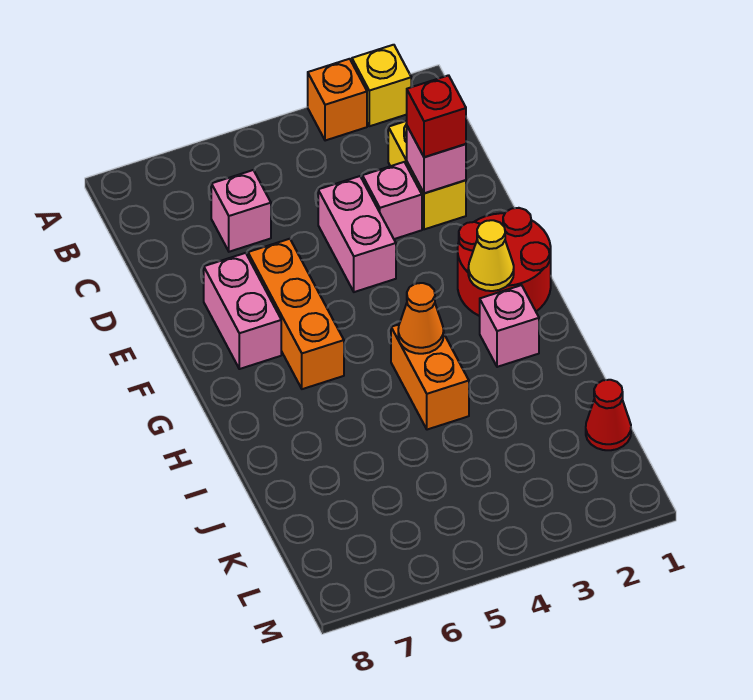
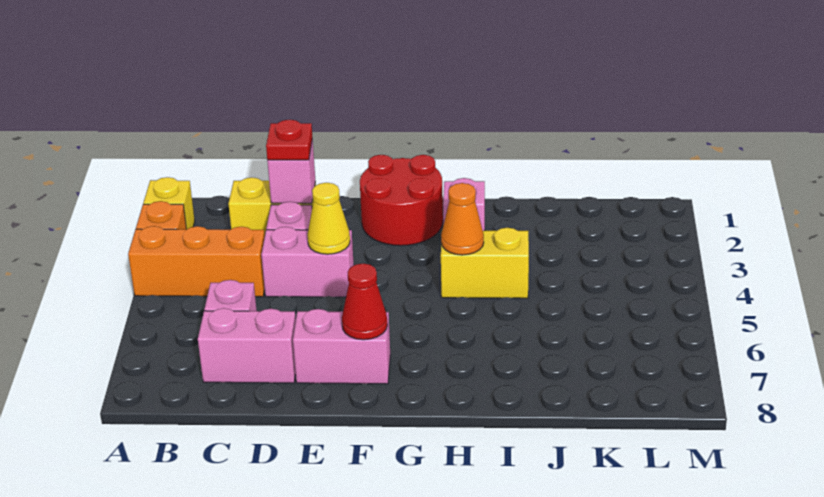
none -> pink brick C7:D7 level 1
red brick D2 level 3 -> red plate D2 level 3
orange brick E6:G6 level 1 -> orange brick A4:C4 level 1
yellow cone G2 level 2 -> yellow cone E4 level 2
orange brick H4:I4 level 1 -> yellow brick H4:I4 level 1
red cone K1 level 1 -> red cone F7 level 2

